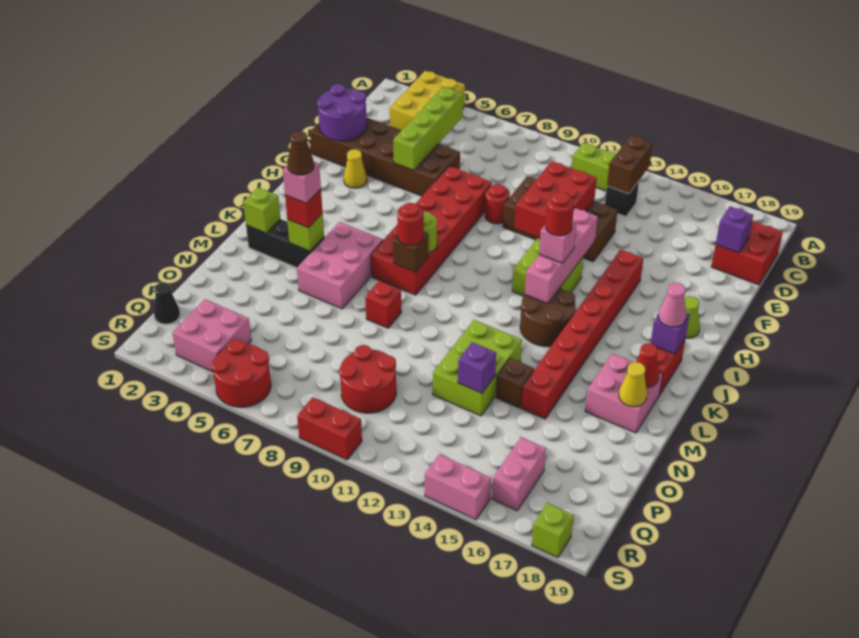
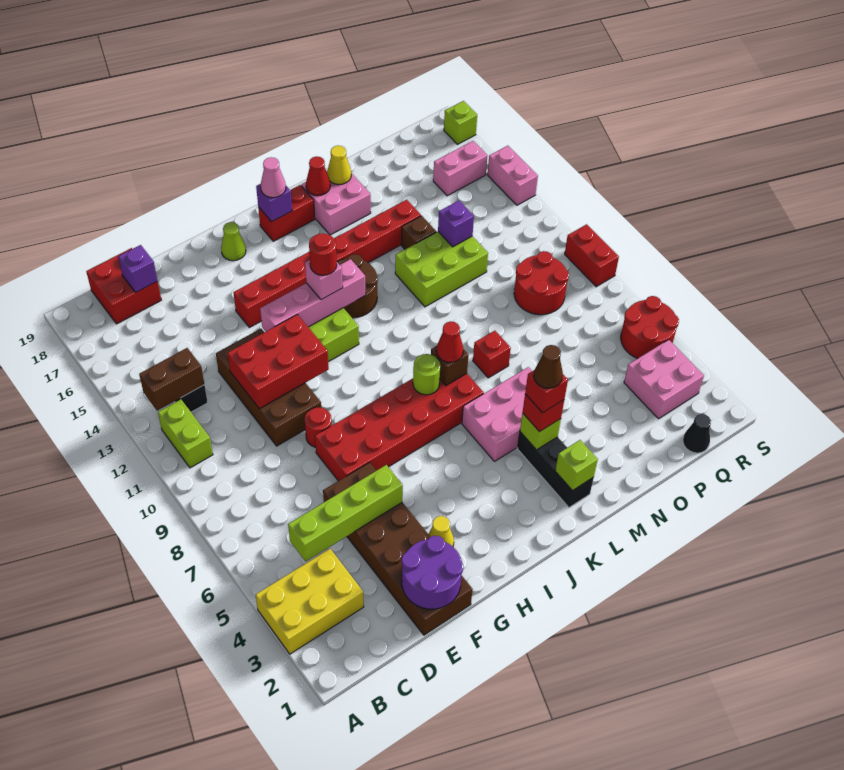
red round brick K8 level 3 -> red cone K8 level 3
pink brick L4 level 4 -> red brick L4 level 4

